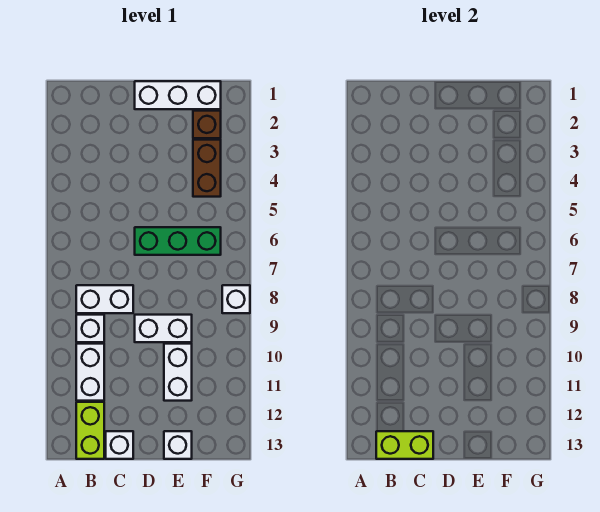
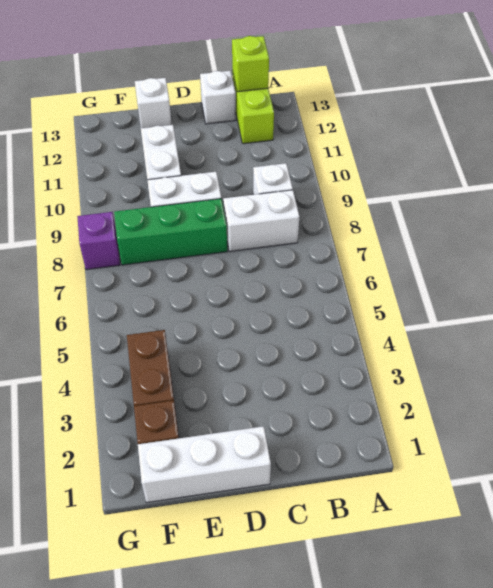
white brick B10:B11 level 1 -> none
lime brick B13:C13 level 2 -> lime brick B13 level 2
green brick D6:F6 level 1 -> green brick D8:F8 level 1
white brick G8 level 1 -> purple brick G8 level 1

